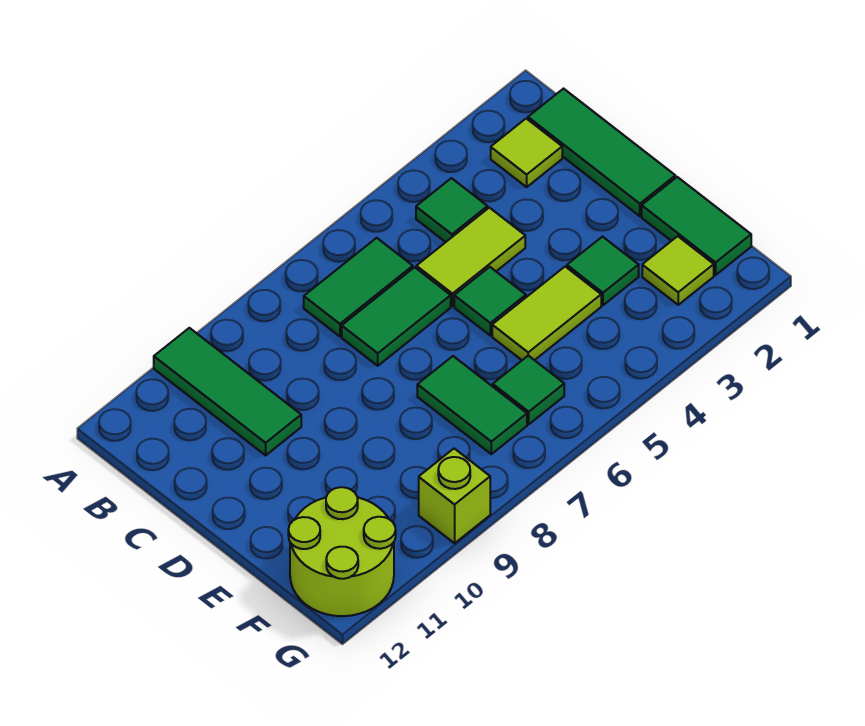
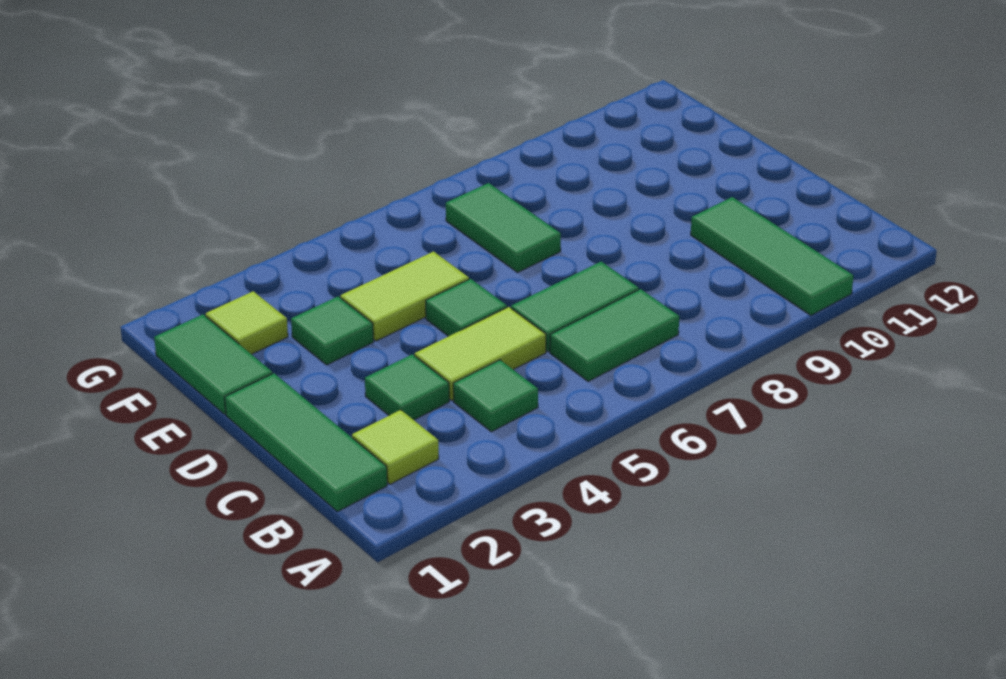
green tile F6 level 1 -> green tile C3 level 1
lime round brick F11:G12 level 1 -> none
lime brick G9 level 1 -> none

